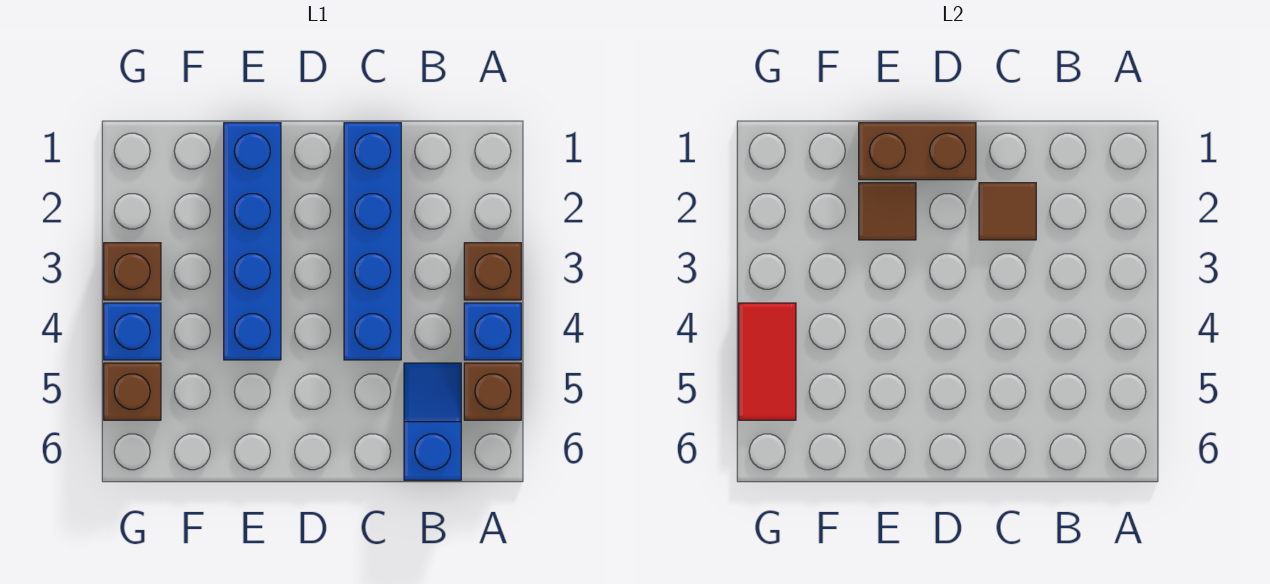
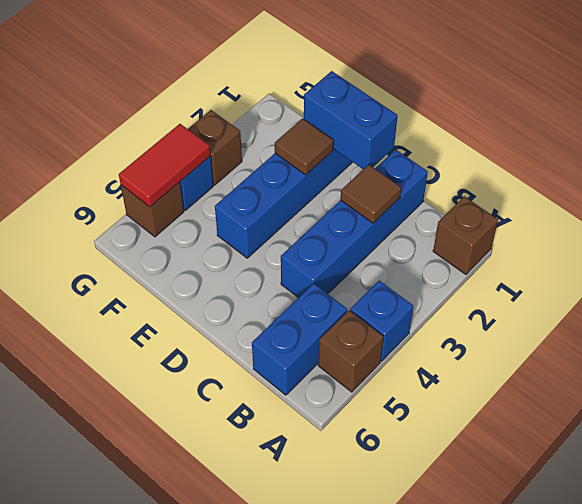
brown brick A3 level 1 -> brown brick A1 level 1
blue slope B5:B6 level 1 top 6 -> blue brick B5:B6 level 1
brown brick D1:E1 level 2 -> blue brick D1:E1 level 2

